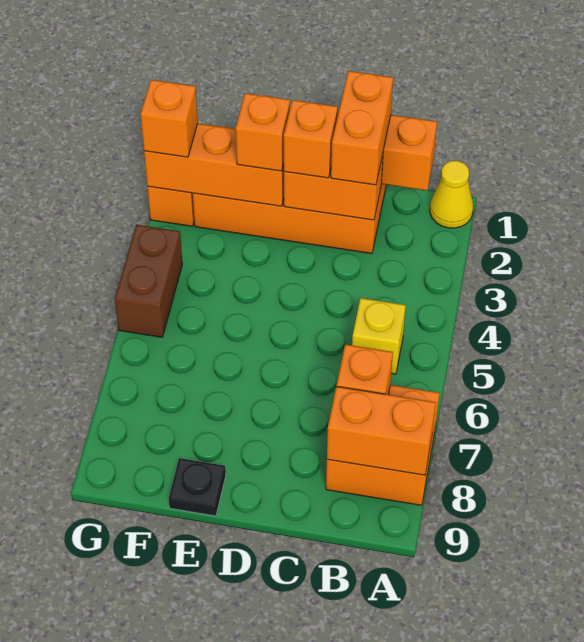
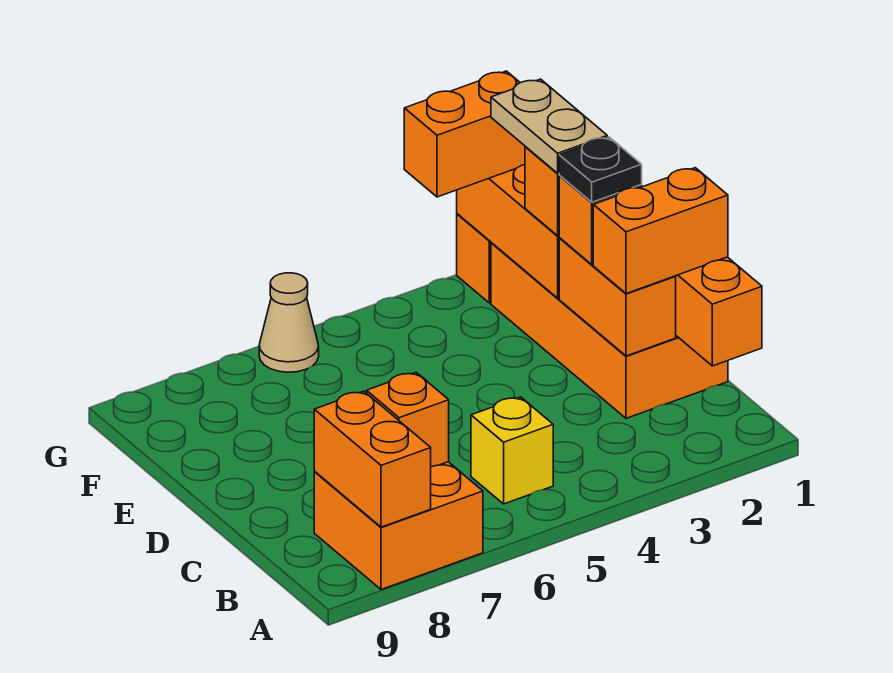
yellow cone A1 level 1 -> none
none -> tan plate E2:F2 level 4
black plate E9 level 1 -> black plate D2 level 4
orange brick G2 level 3 -> orange brick G2:G3 level 3
brown brick G4:G5 level 1 -> none
none -> tan cone G6 level 1

